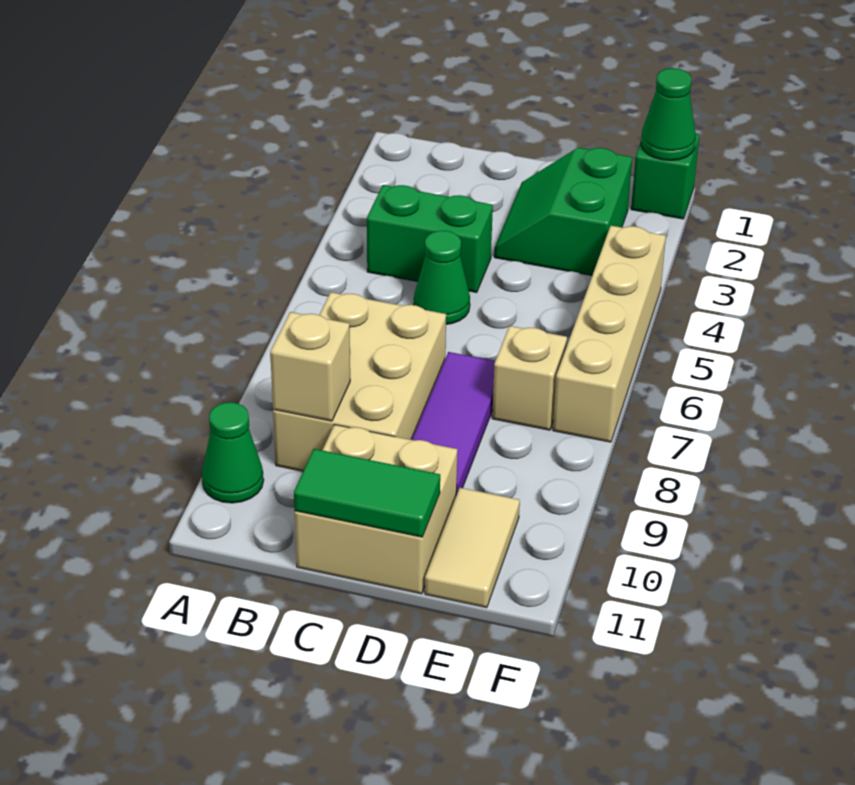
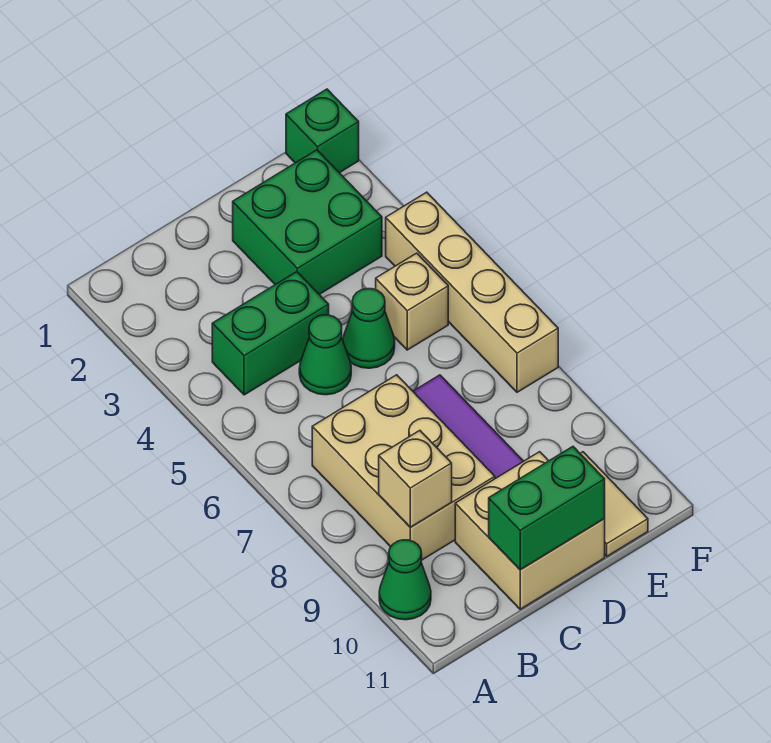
green tile C11:D11 level 2 -> green brick C11:D11 level 2
green slope D2:E3 level 1 top E -> green brick D2:E3 level 1
tan brick E7 level 1 -> tan brick E5 level 1
green cone F1 level 2 -> green cone D5 level 1

